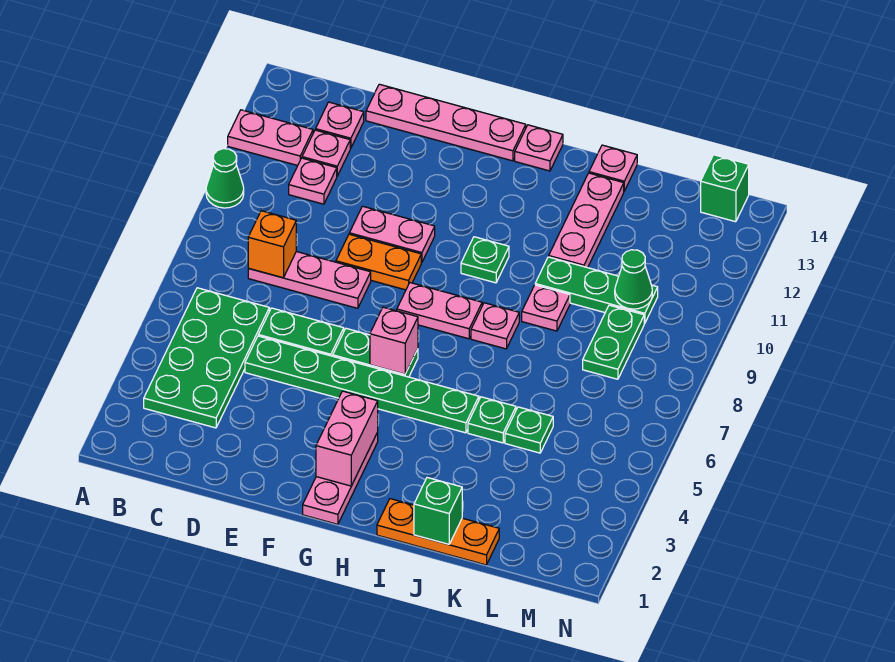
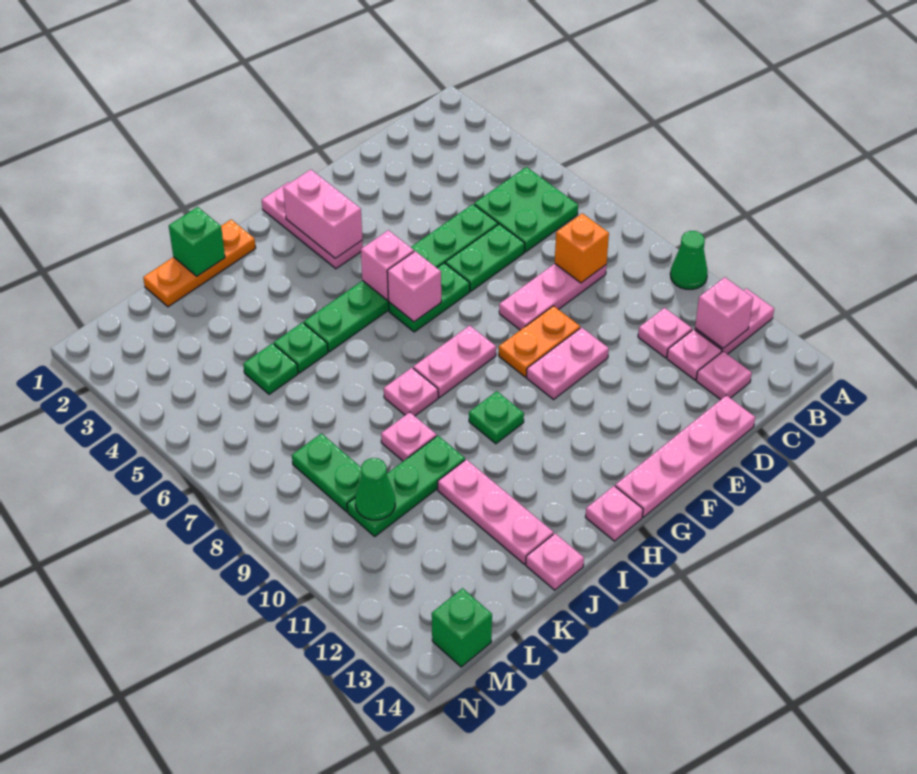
green plate B3:C6 level 1 -> green plate B5:C6 level 1
none -> pink brick B12 level 2
none -> pink brick G5 level 2

